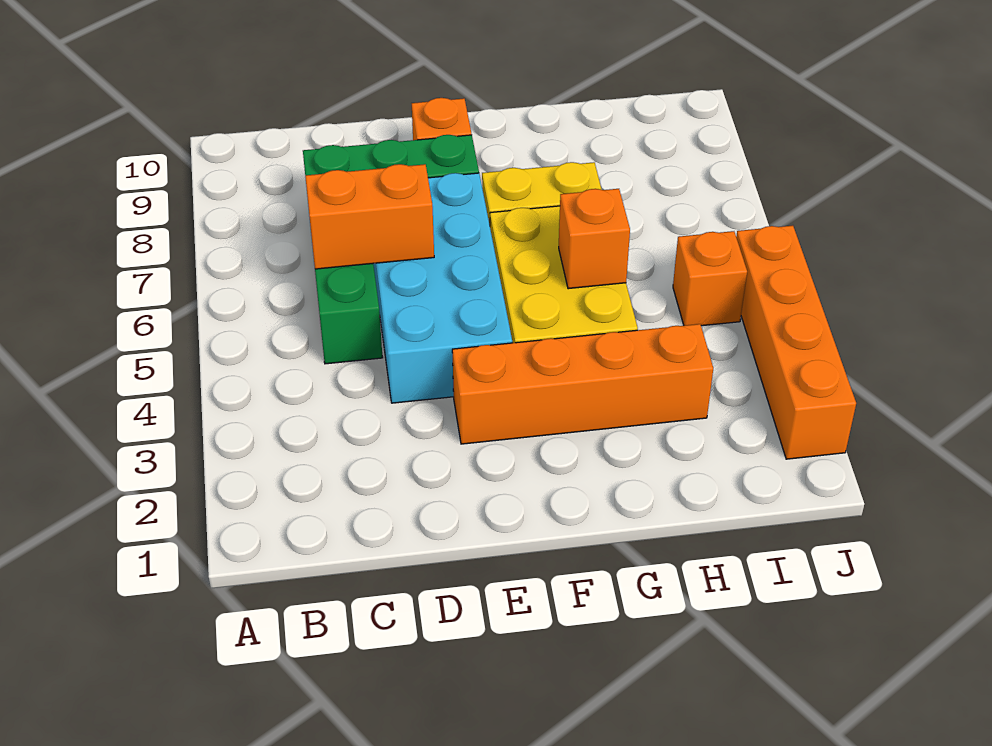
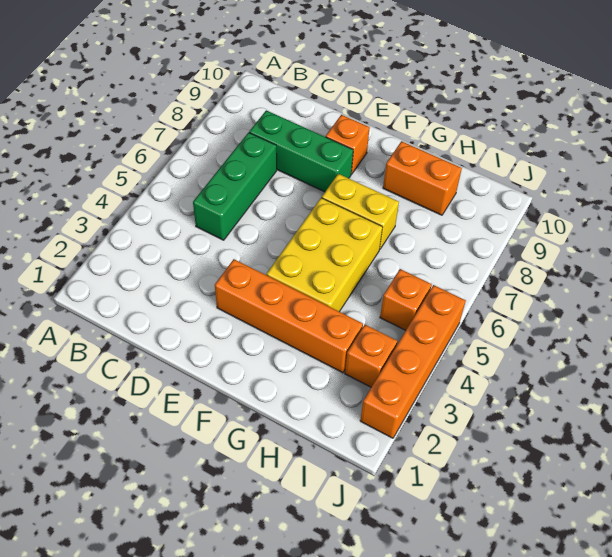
orange brick C6:D6 level 2 -> orange brick G9:H9 level 1
cyan brick D4:E7 level 1 -> none
orange brick G5 level 2 -> orange brick I3 level 1

